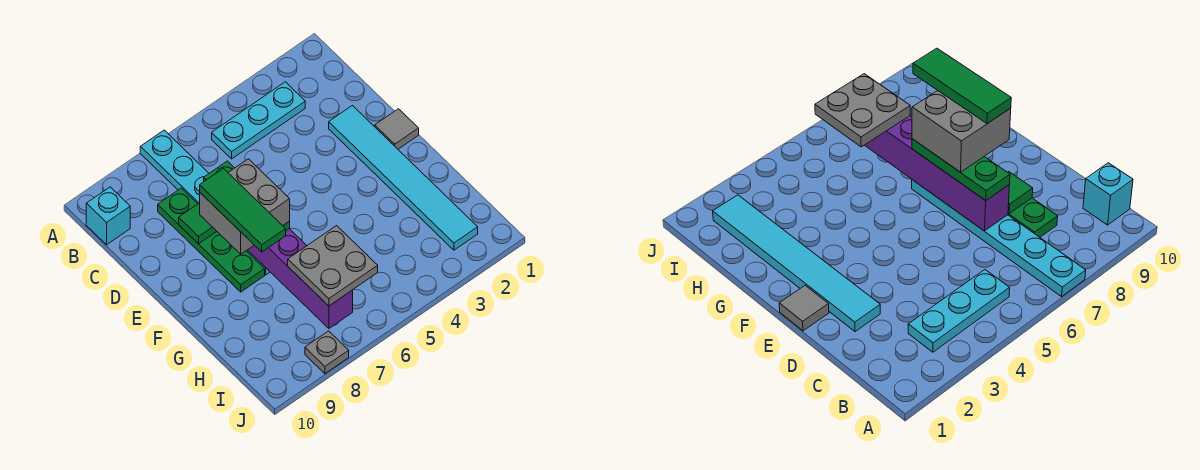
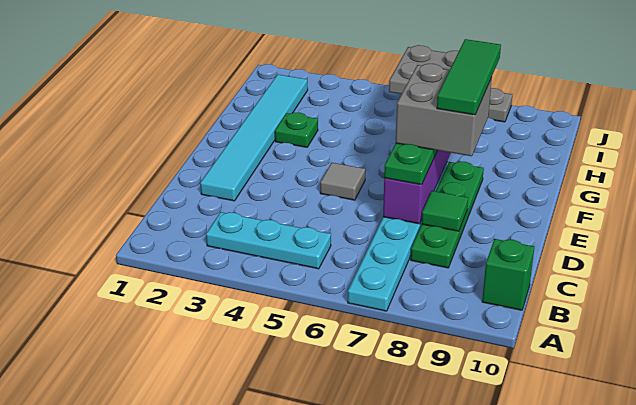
cyan brick B10 level 1 -> green brick B10 level 1
grey tile E1 level 1 -> grey tile E5 level 1
none -> green plate G3 level 1

